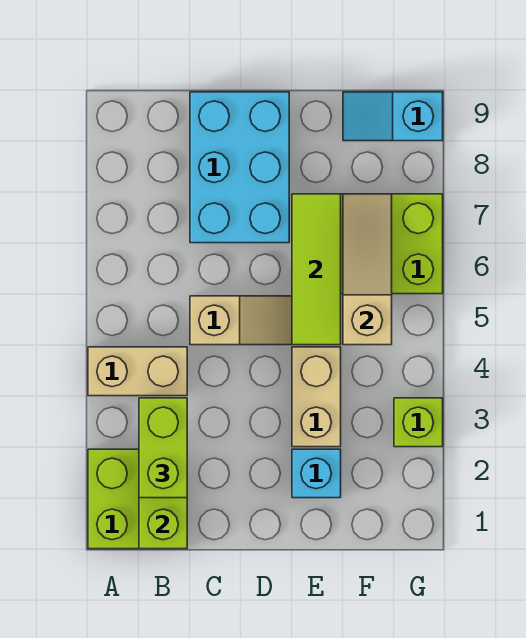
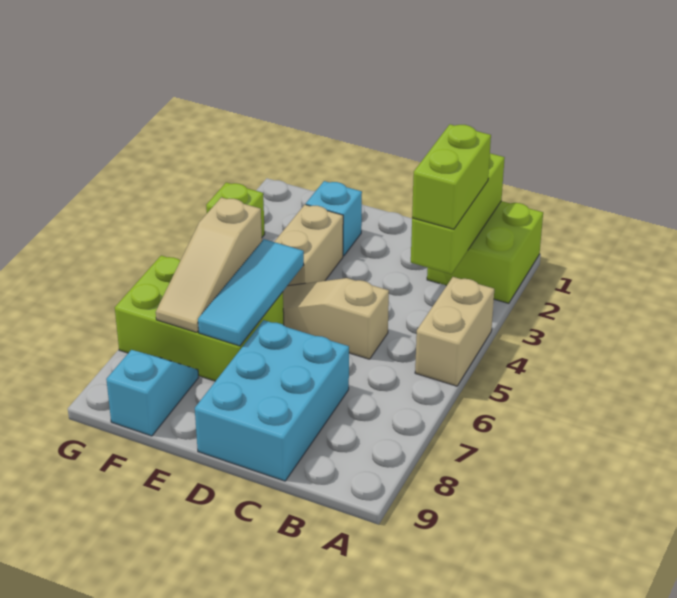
tan brick A4:B4 level 1 -> tan brick A4:A5 level 1
lime tile E5:E7 level 2 -> cyan tile E5:E7 level 2
cyan slope F9:G9 level 1 top G -> cyan slope F8:F9 level 1 top 9

